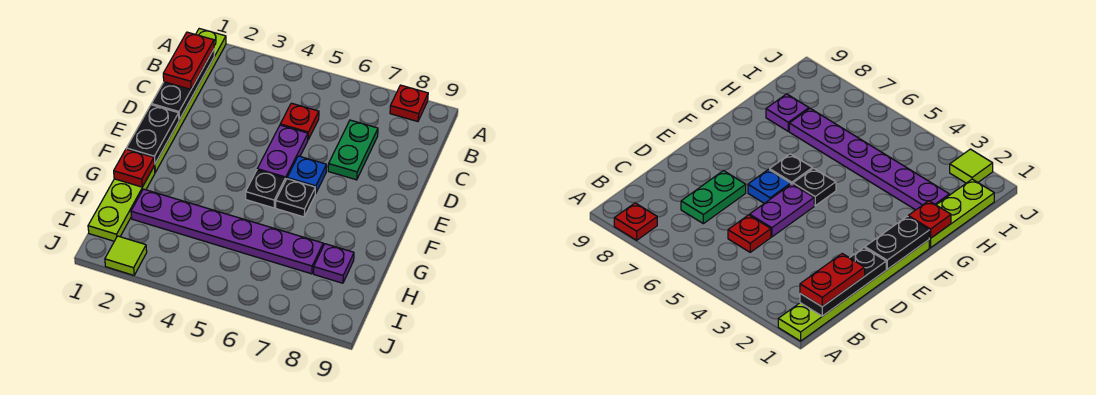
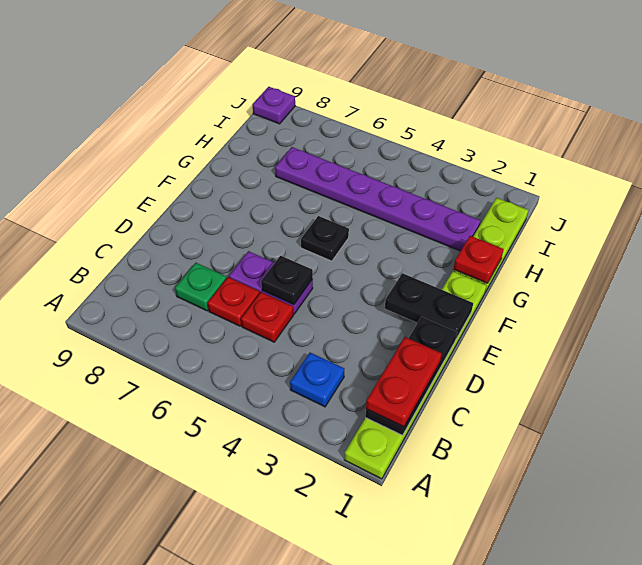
red plate A8 level 1 -> red plate C6 level 1
green plate C7:D7 level 1 -> green plate C7 level 1
purple plate D5:E5 level 1 -> purple plate D5:D6 level 1
black plate E1:F1 level 2 -> black plate E1:E2 level 2
blue plate E6 level 1 -> blue plate B3 level 1
black plate F6 level 1 -> black plate D5 level 2
purple plate H8 level 1 -> purple plate J9 level 1
lime tile J2 level 1 -> none

